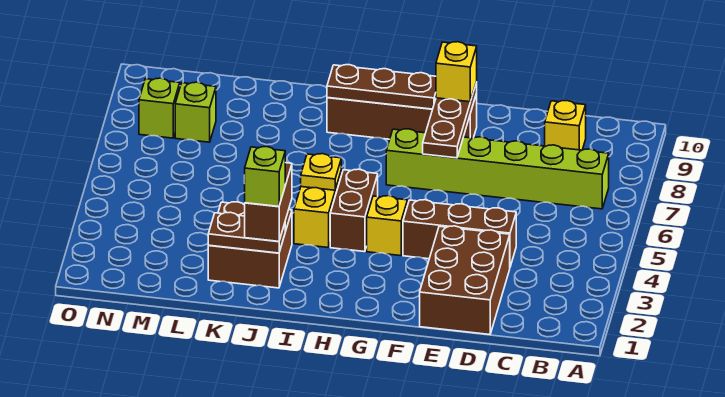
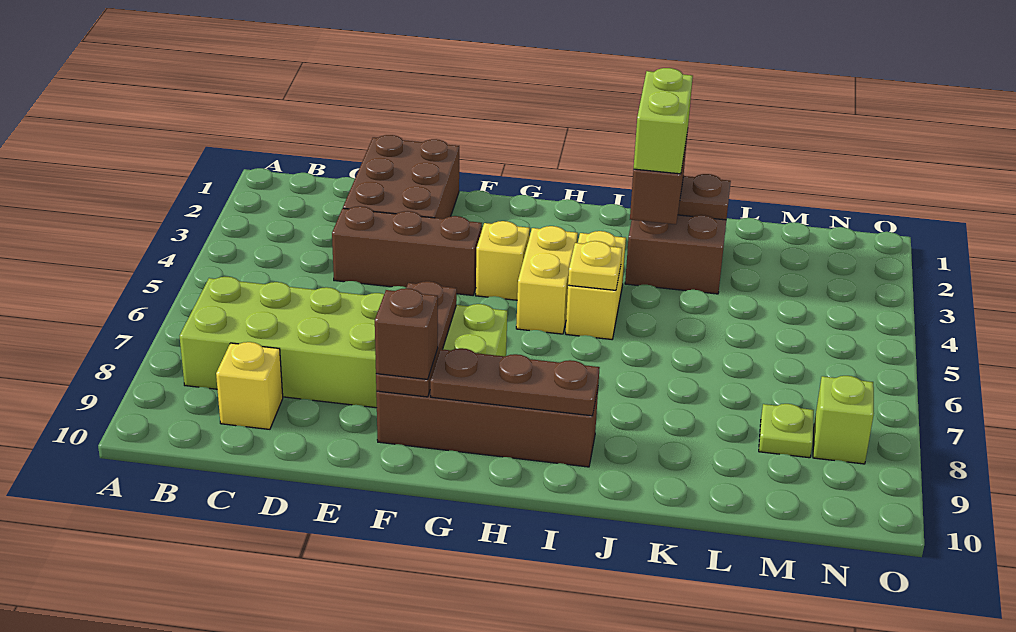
lime brick B7:G7 level 1 -> lime brick B7:G8 level 1
yellow brick F9 level 3 -> brown brick F9 level 3
brown brick H4:H5 level 1 -> yellow brick H4:H5 level 1
lime brick J2 level 4 -> lime brick J2:J3 level 4
lime brick M8 level 1 -> lime plate M8 level 1

